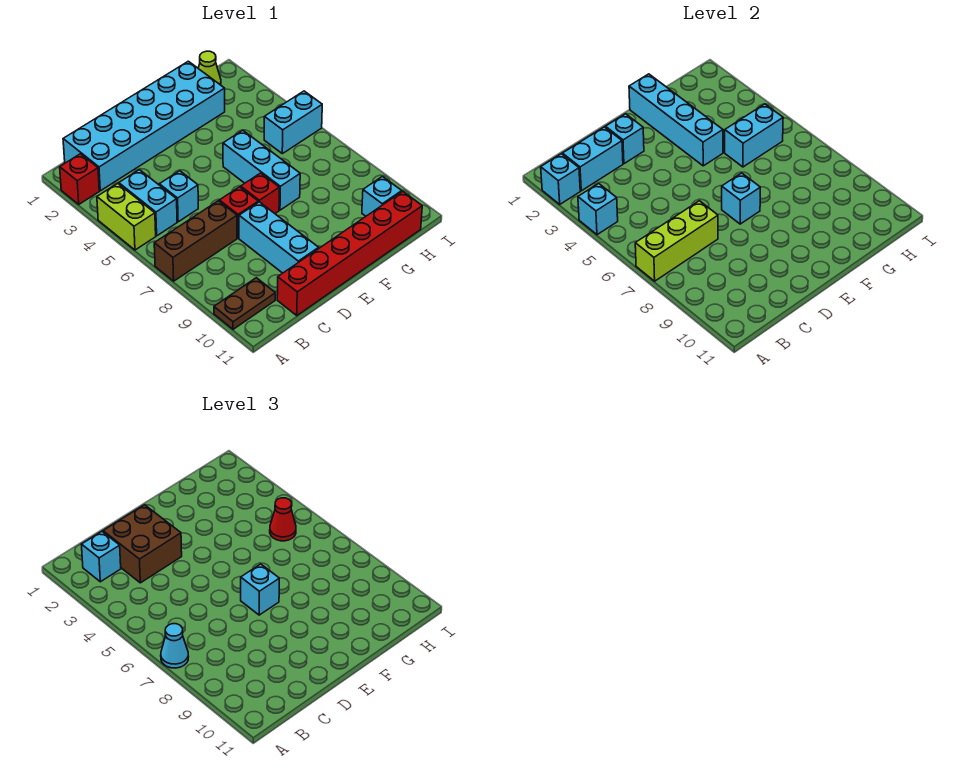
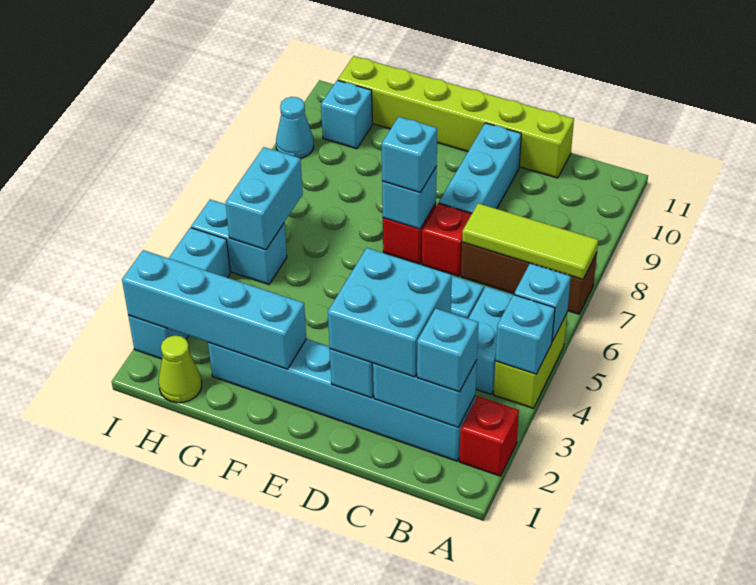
cyan brick A2 level 2 -> cyan brick A5 level 2
lime brick A7:C7 level 2 -> lime tile A7:C7 level 2
cyan cone A7 level 3 -> cyan cone I9 level 1
brown plate A10:B10 level 1 -> none
cyan brick B1:G2 level 1 -> cyan brick B2:G2 level 1
brown brick C2:D3 level 3 -> cyan brick C2:D3 level 3
red brick C11:H11 level 1 -> lime brick C11:H11 level 1
cyan brick F1:F4 level 2 -> cyan brick F2:I2 level 2
cyan brick F5:F7 level 1 -> cyan brick I2:I4 level 1
cyan brick G5:H5 level 2 -> cyan brick H5:H6 level 2
red cone H5 level 3 -> none

